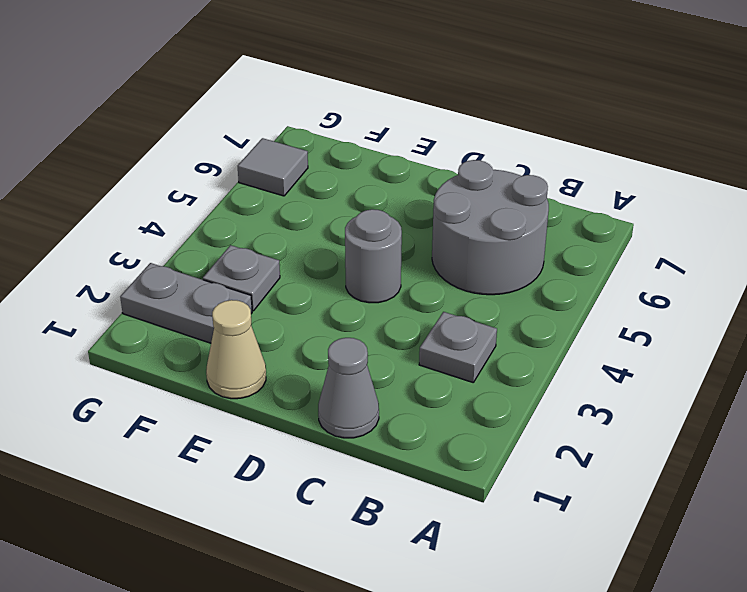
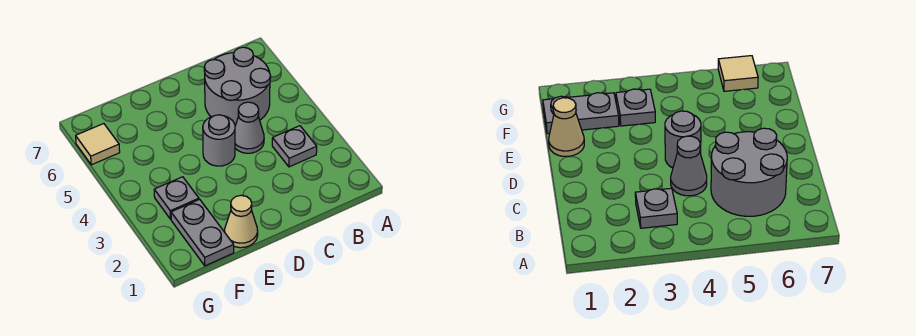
grey cone C1 level 1 -> grey cone C4 level 1
grey plate F2:G2 level 1 -> grey plate F1:F2 level 1
grey tile G6 level 1 -> tan tile G6 level 1

